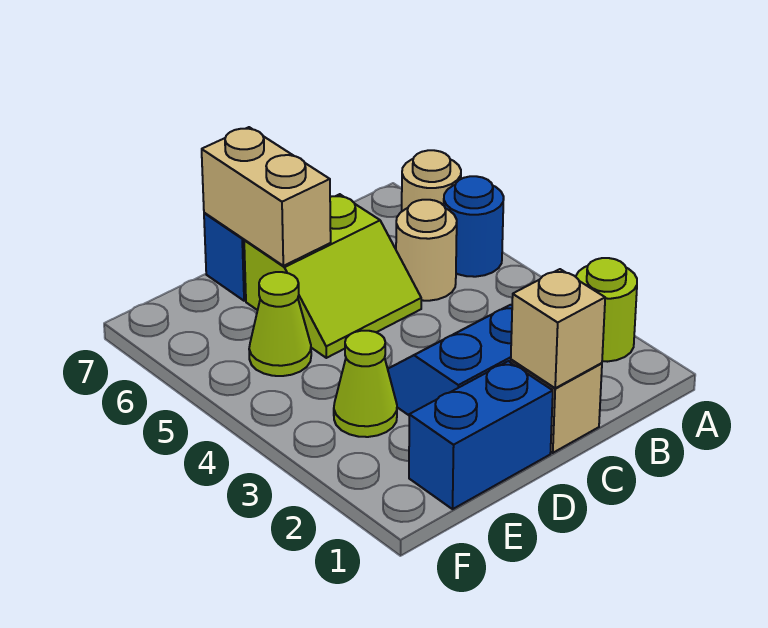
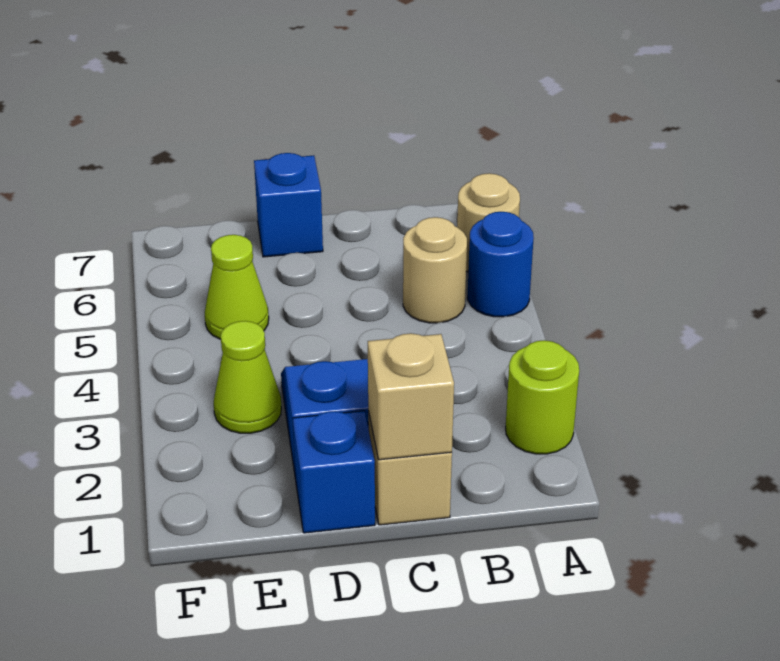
lime slope C5:D6 level 1 top 6 -> none
blue brick D1:E1 level 1 -> blue brick D1 level 1
tan brick D6:D7 level 2 -> none

